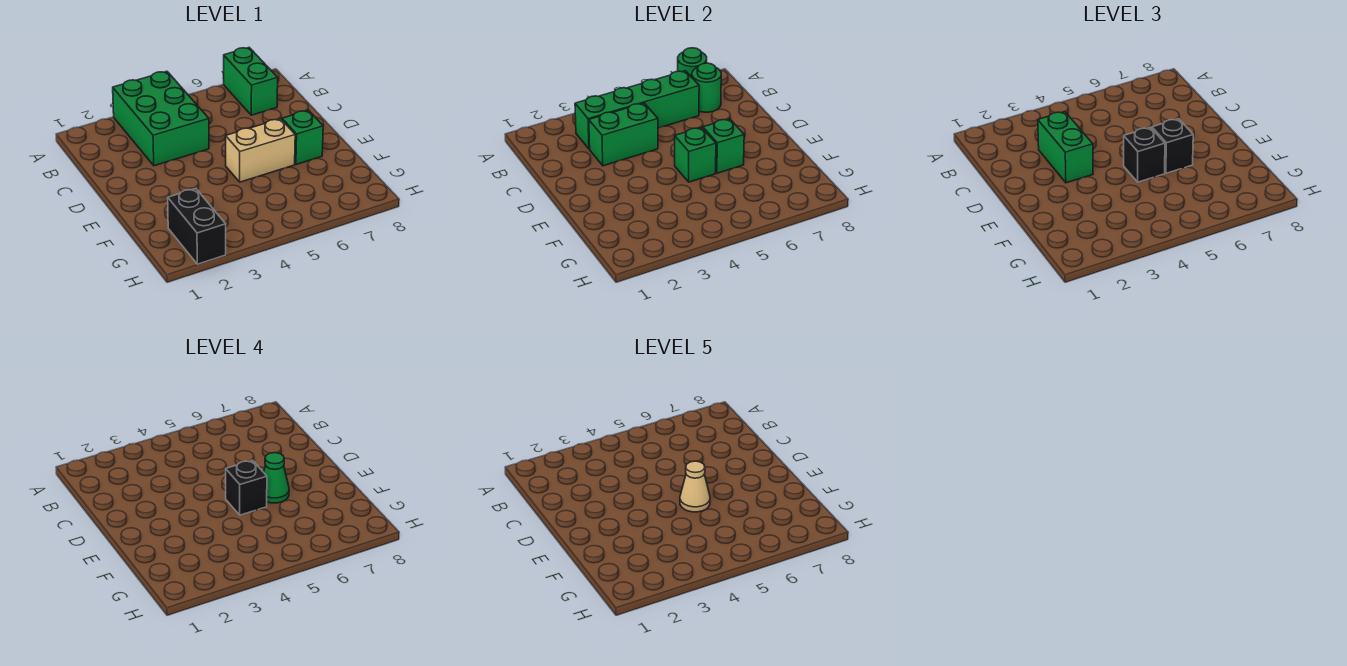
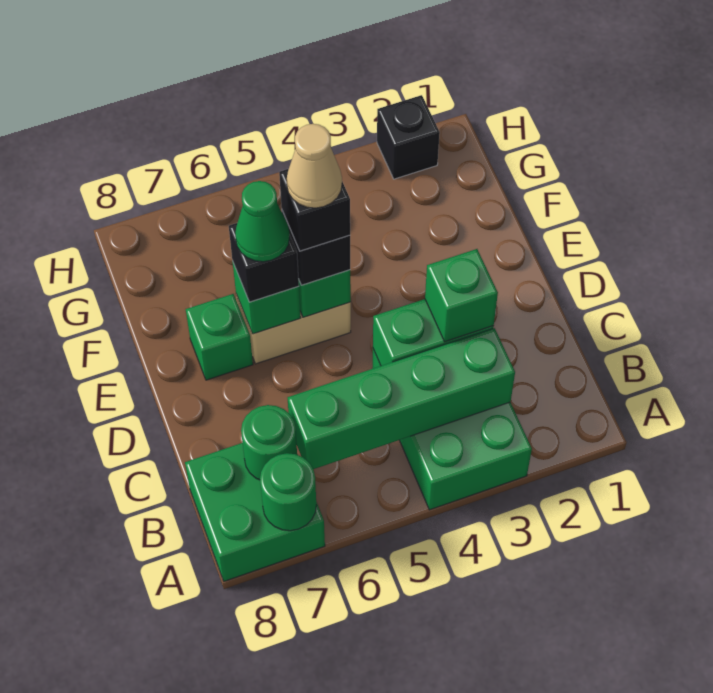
green brick A7:B7 level 1 -> green brick A7:B8 level 1
green brick C3:D3 level 3 -> green brick C3 level 3
black brick G2:H2 level 1 -> black brick H2 level 1

